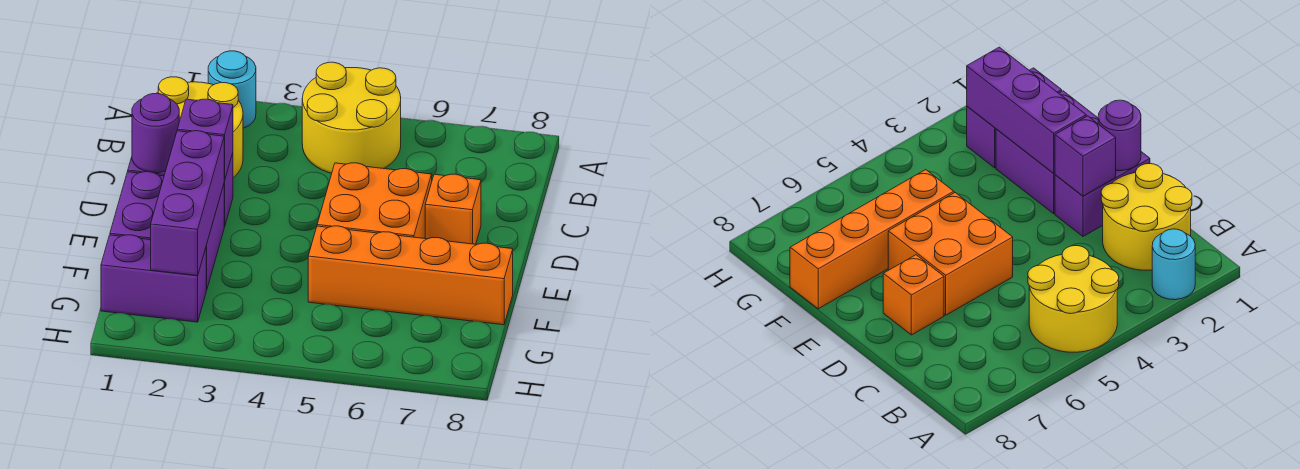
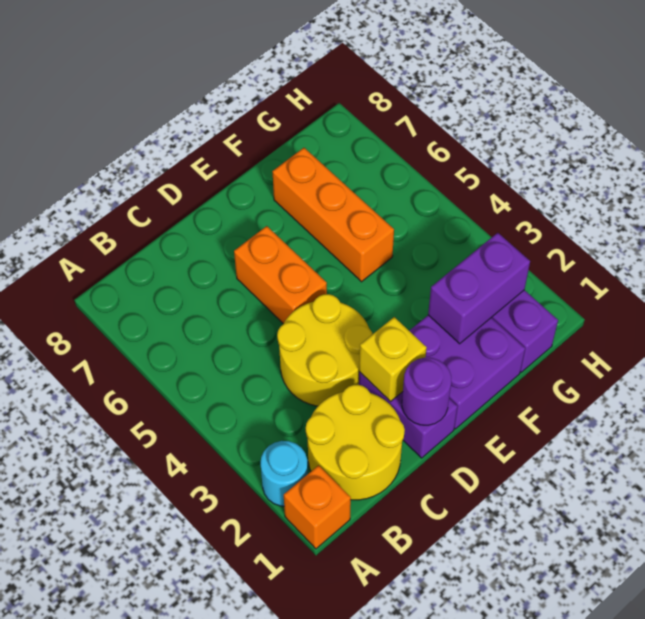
yellow round brick A4:B5 level 1 -> yellow round brick C3:D4 level 1
purple brick D2 level 2 -> yellow brick D2 level 2
orange brick D5:E6 level 1 -> orange brick D5:D6 level 1
orange brick D7 level 1 -> orange brick A1 level 1
purple brick E2:G2 level 2 -> purple brick F2:G2 level 2
orange brick F5:F8 level 1 -> orange brick F5:F7 level 1

